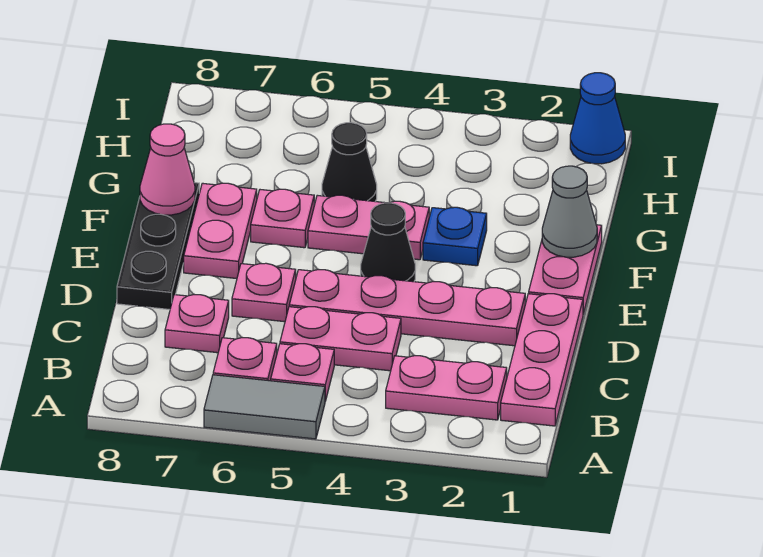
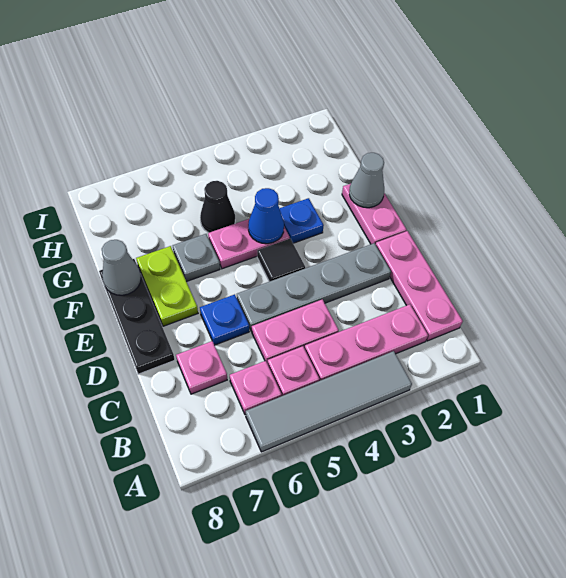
grey tile A5:A6 level 1 -> grey tile A3:A6 level 1
pink plate B2:B3 level 1 -> pink plate B2:B4 level 1
pink plate D2:D5 level 1 -> grey plate D2:D5 level 1
pink plate D6 level 1 -> blue plate D6 level 1
black cone E4 level 1 -> black tile E4 level 1
pink plate E7:F7 level 1 -> lime plate E7:F7 level 1
pink plate F6 level 1 -> grey plate F6 level 1
pink cone F8 level 2 -> grey cone F8 level 2
blue cone I1 level 1 -> blue cone F4 level 2

